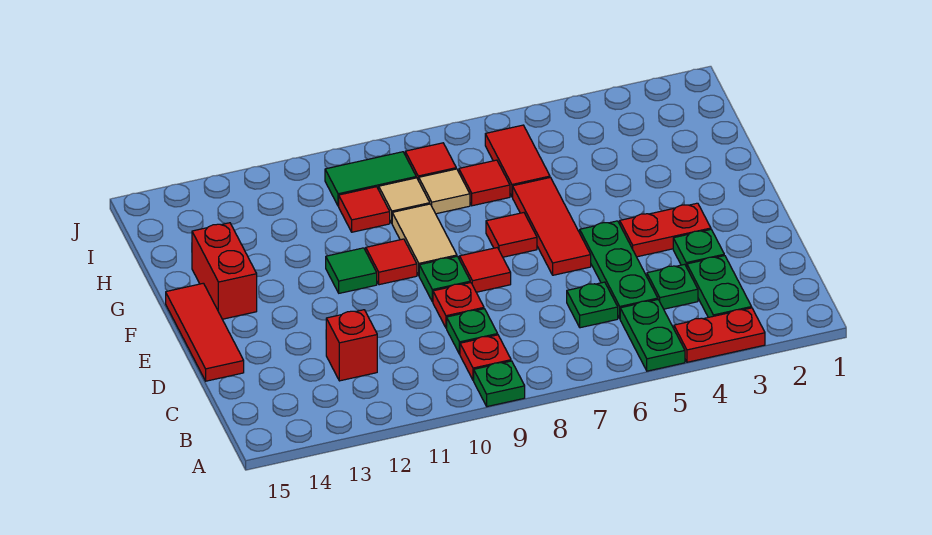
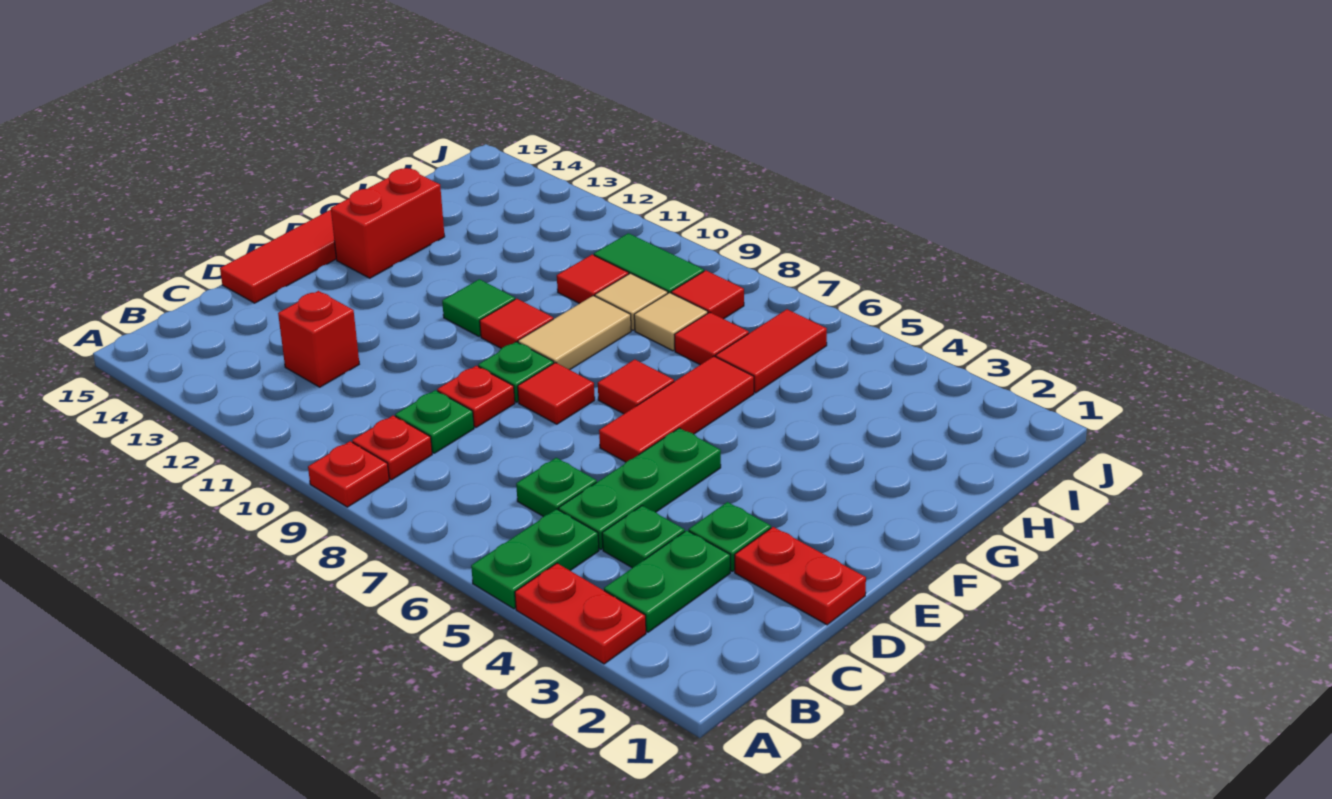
green plate A9 level 1 -> red plate A9 level 1
red plate E3:E4 level 1 -> red plate D1:D2 level 1

